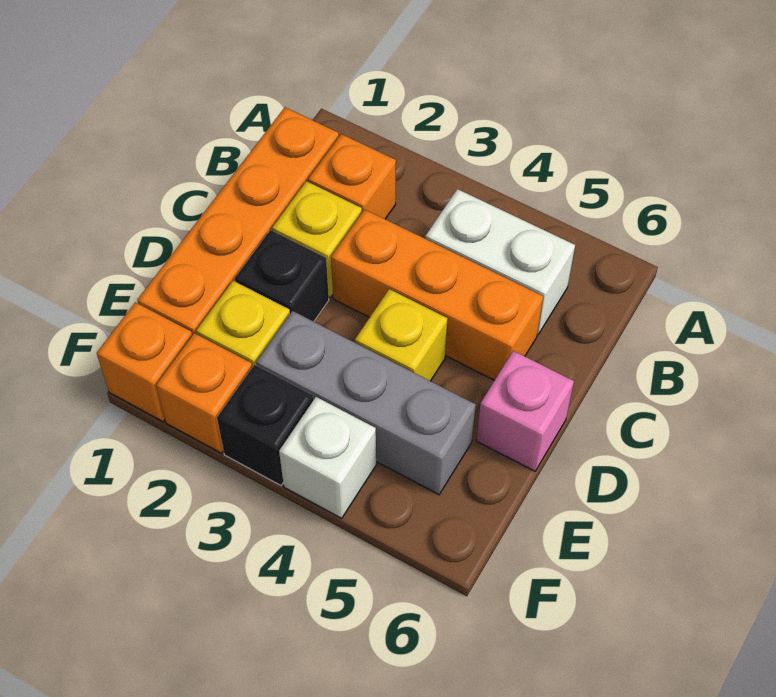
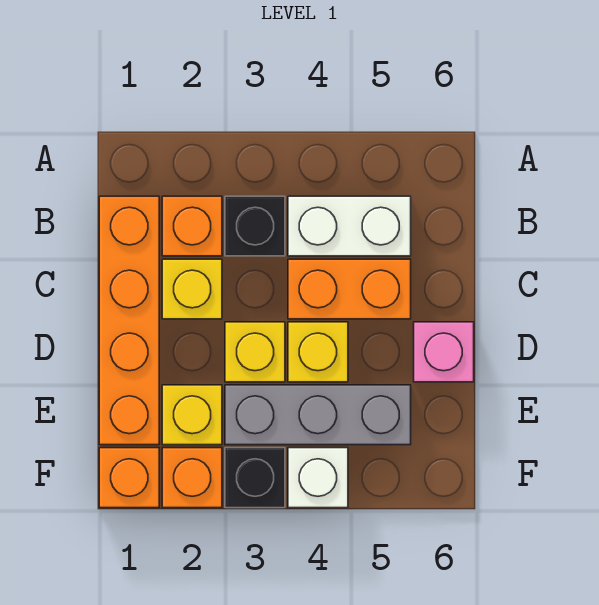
orange brick C3:C5 level 1 -> orange brick C4:C5 level 1
black brick D2 level 1 -> black brick B3 level 1
none -> yellow brick D3 level 1

